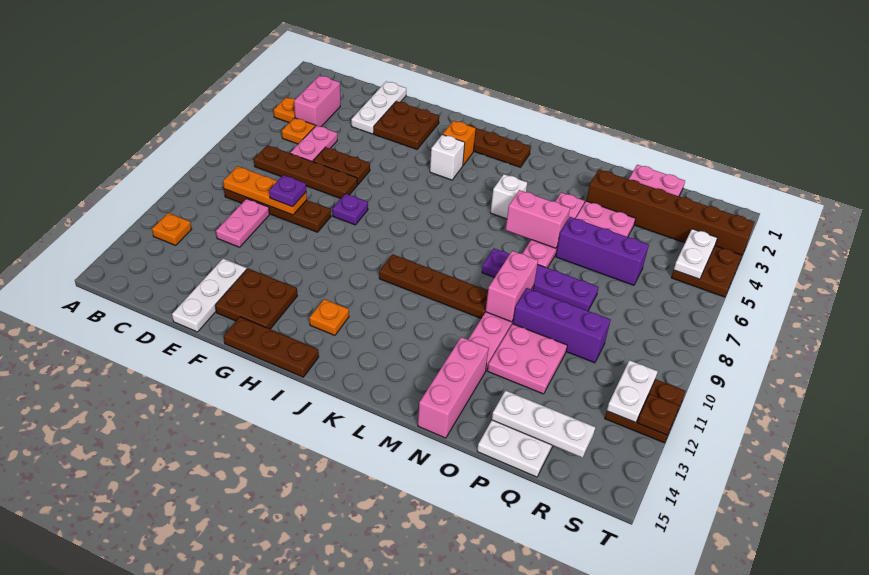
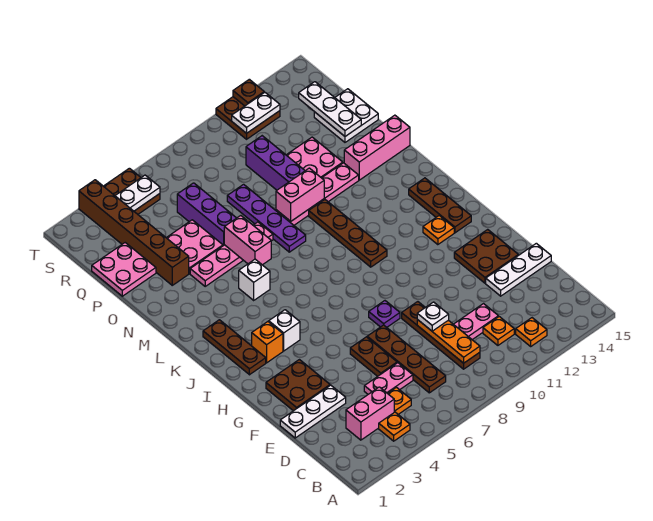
none -> orange plate C11 level 1
purple plate E9 level 3 -> white plate E9 level 3
brown plate G15:I15 level 1 -> brown plate I14:K14 level 1

